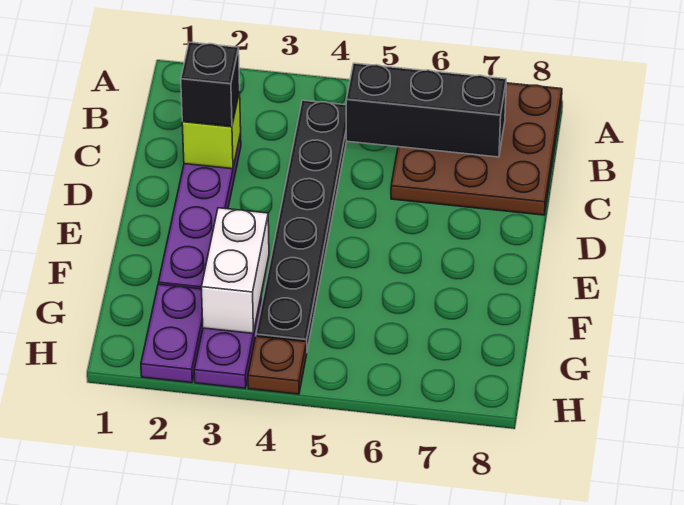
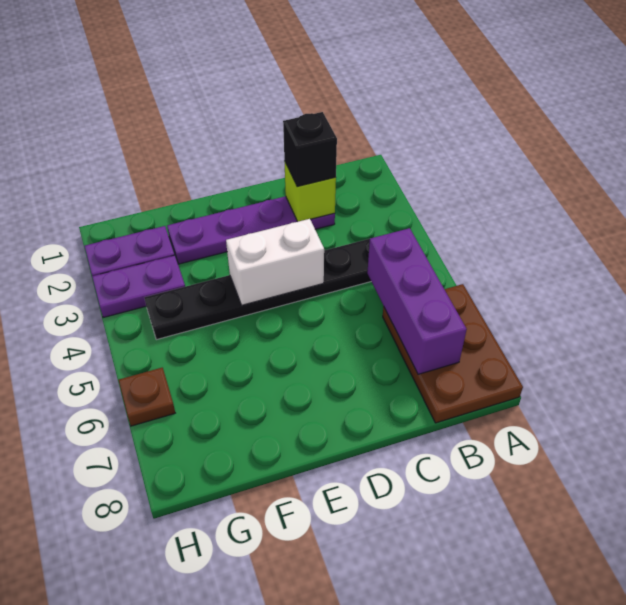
brown plate A6:C8 level 1 -> brown plate A6:B8 level 1
black brick B5:B7 level 2 -> purple brick B5:B7 level 2
white brick F3:G3 level 2 -> white brick D4:E4 level 2
brown plate H4 level 1 -> brown plate H6 level 1

